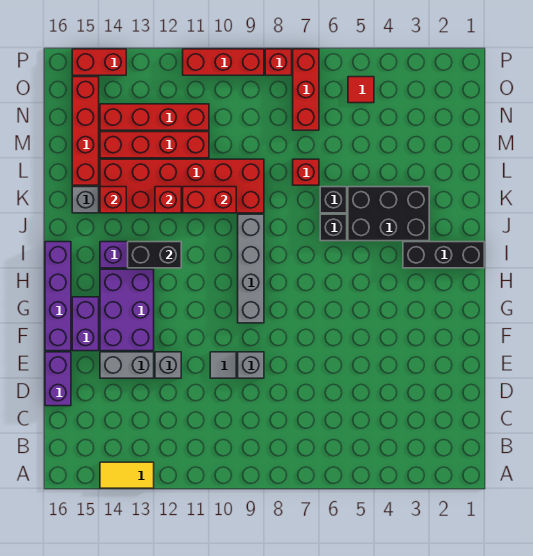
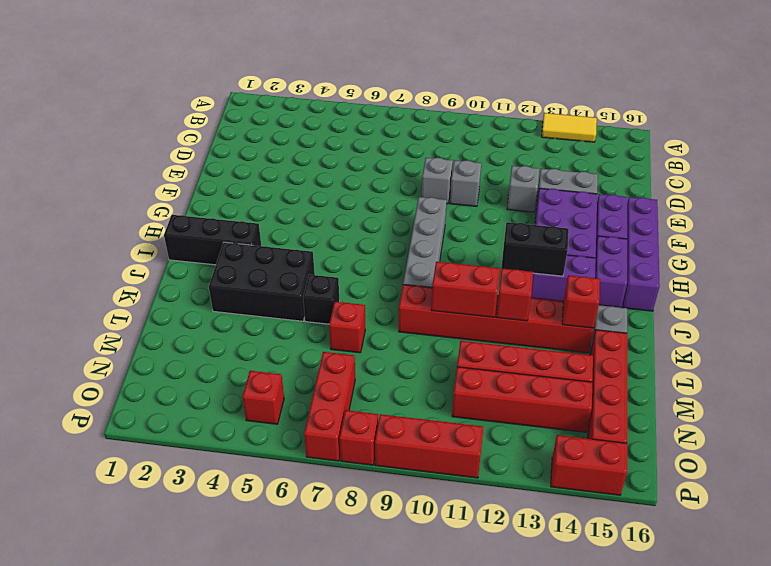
purple brick D16:E16 level 1 -> purple brick H15:I15 level 1
grey tile E10 level 1 -> grey brick E10 level 1
black brick J6 level 1 -> none
red brick K9:L14 level 1 -> red brick K9:K14 level 1
red tile O5 level 1 -> red brick O5 level 1

